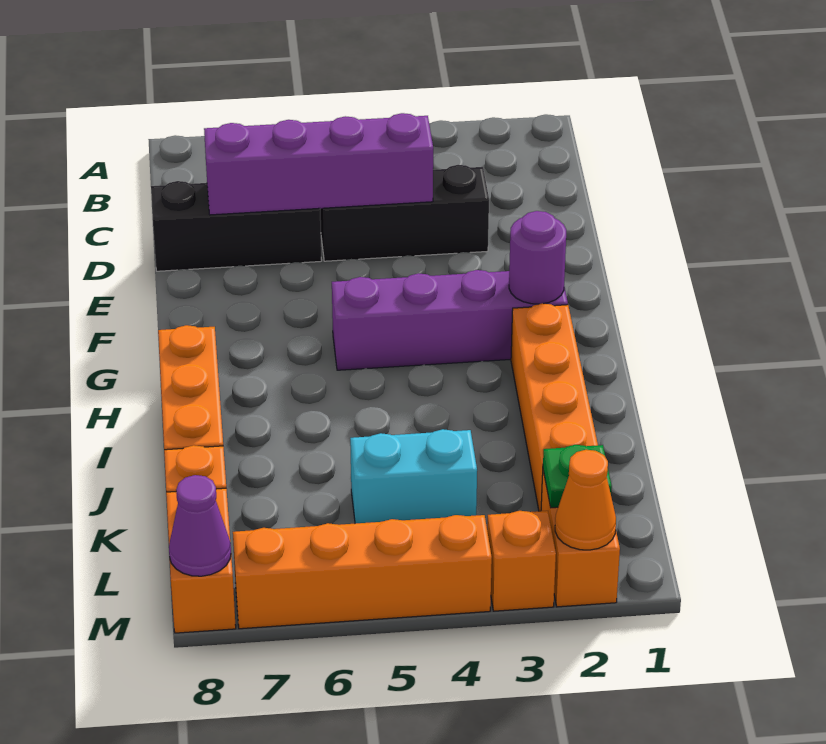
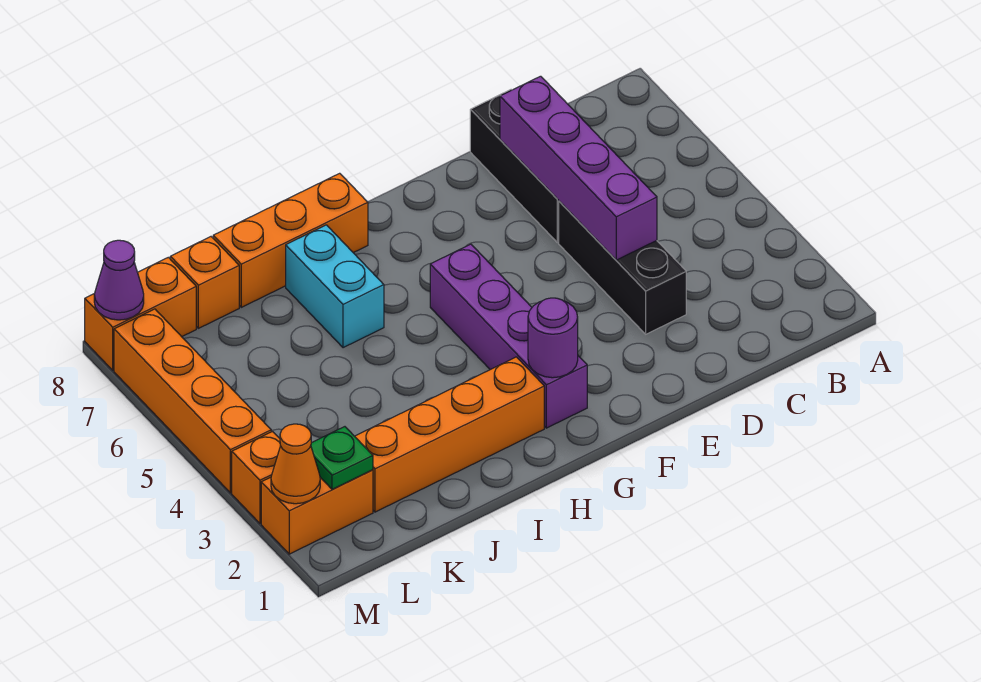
cyan brick K4:K5 level 1 -> cyan brick I6:I7 level 1

